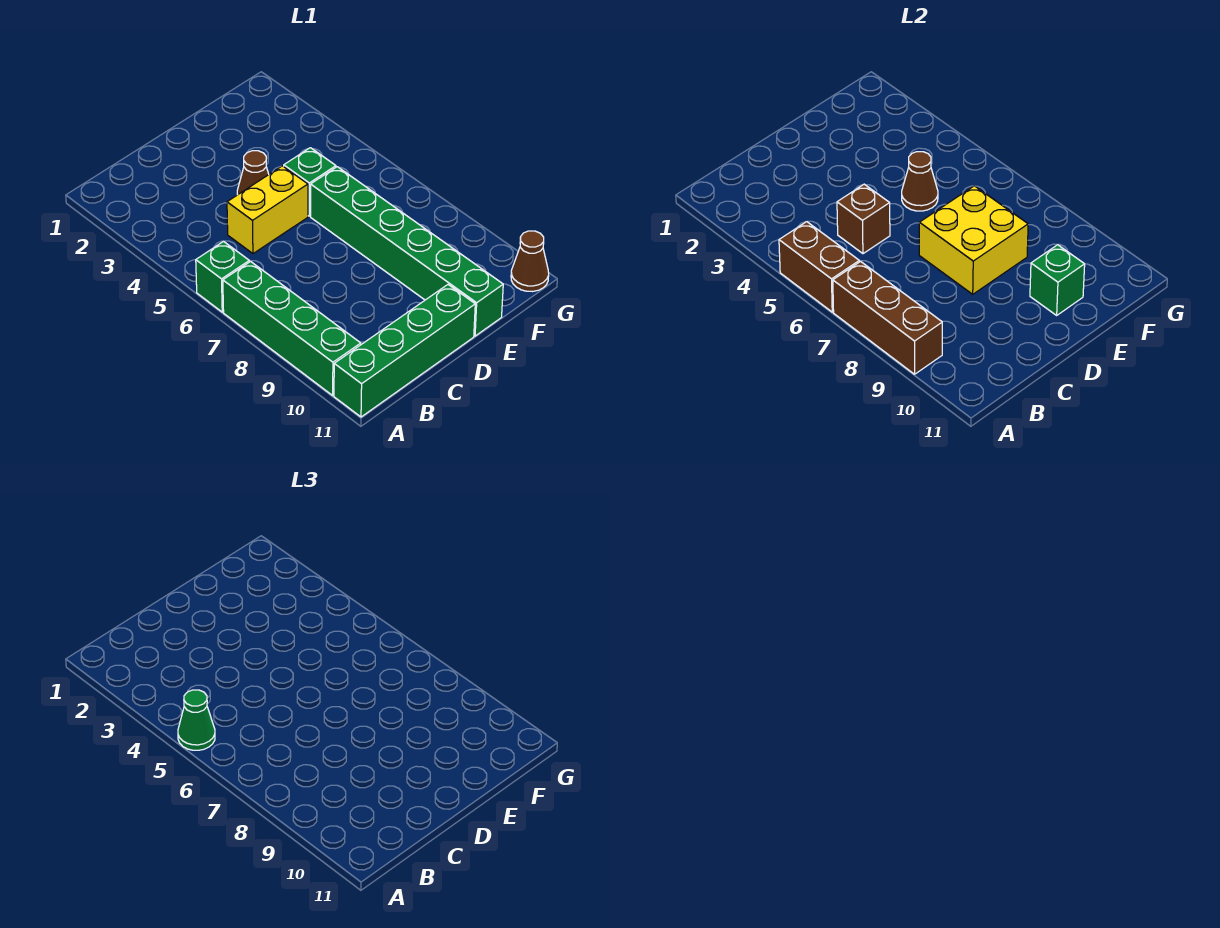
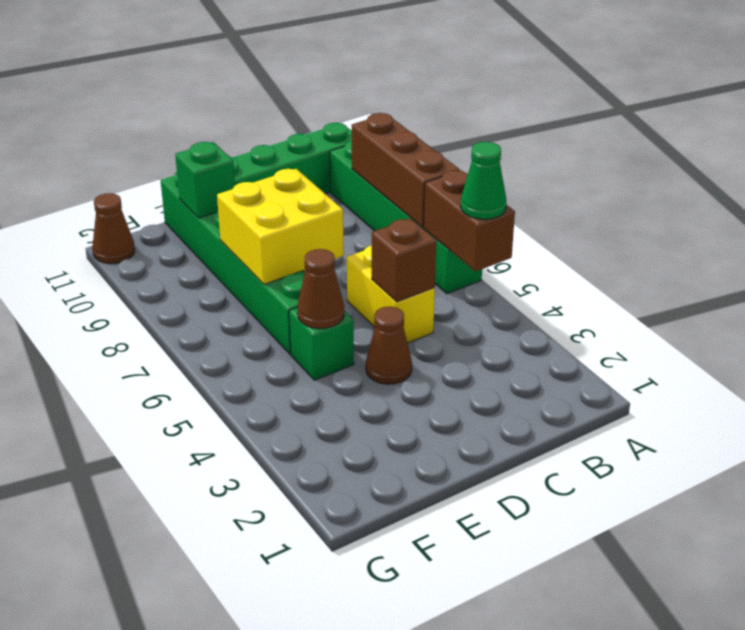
yellow brick C5:D5 level 1 -> yellow brick C5:C6 level 1

